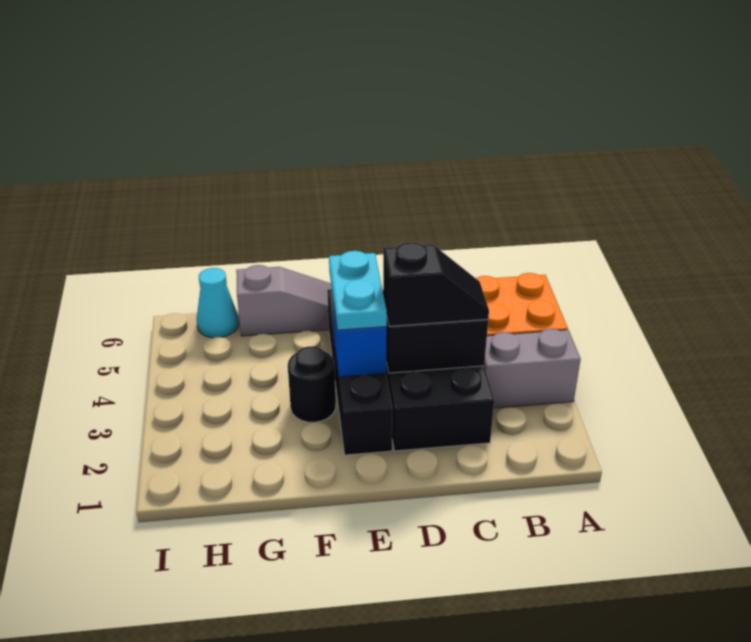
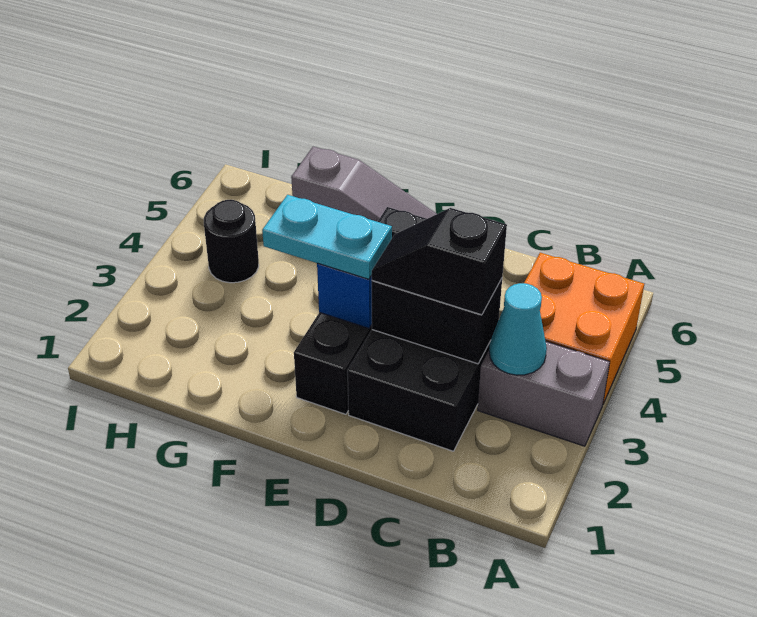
black slope C3:D3 level 3 top D -> black slope C3:D3 level 3 top C
cyan plate E3:E4 level 3 -> cyan plate E3:F3 level 3
black round brick F3 level 1 -> black round brick H4 level 1
cyan cone H6 level 1 -> cyan cone B3 level 2

